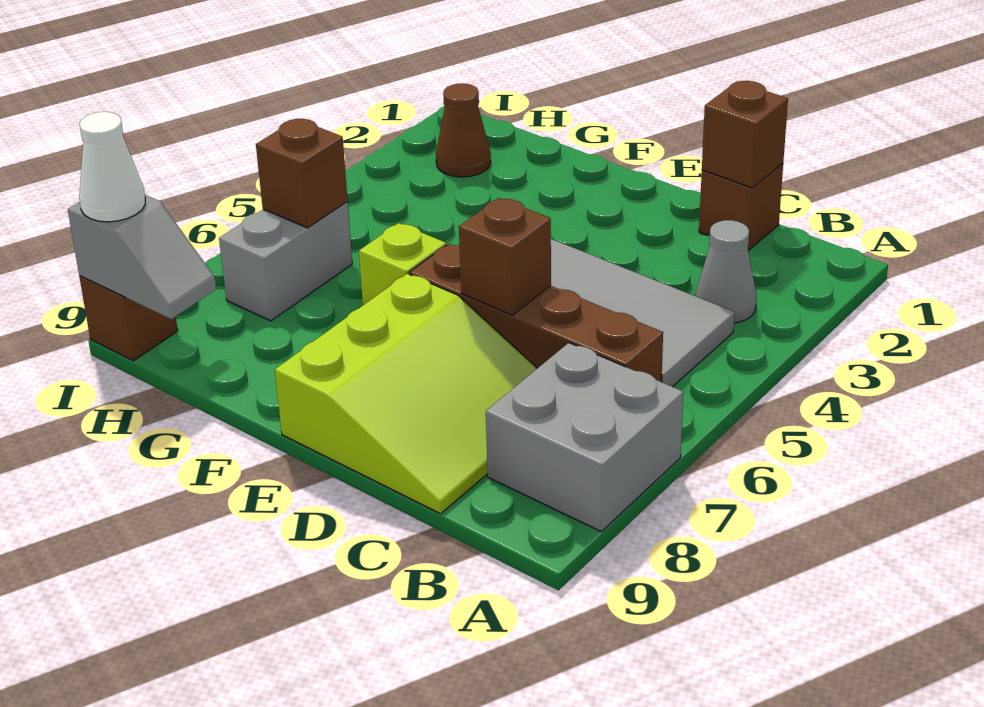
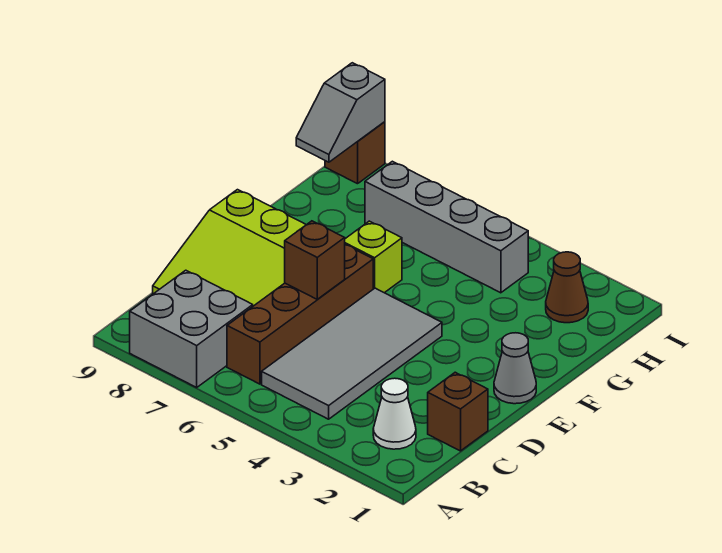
grey cone B3 level 1 -> grey cone E1 level 1
brown brick C1 level 2 -> none
grey brick H6:H7 level 1 -> grey brick H4:H7 level 1
brown brick H6 level 2 -> none
white cone I9 level 3 -> white cone B2 level 1

